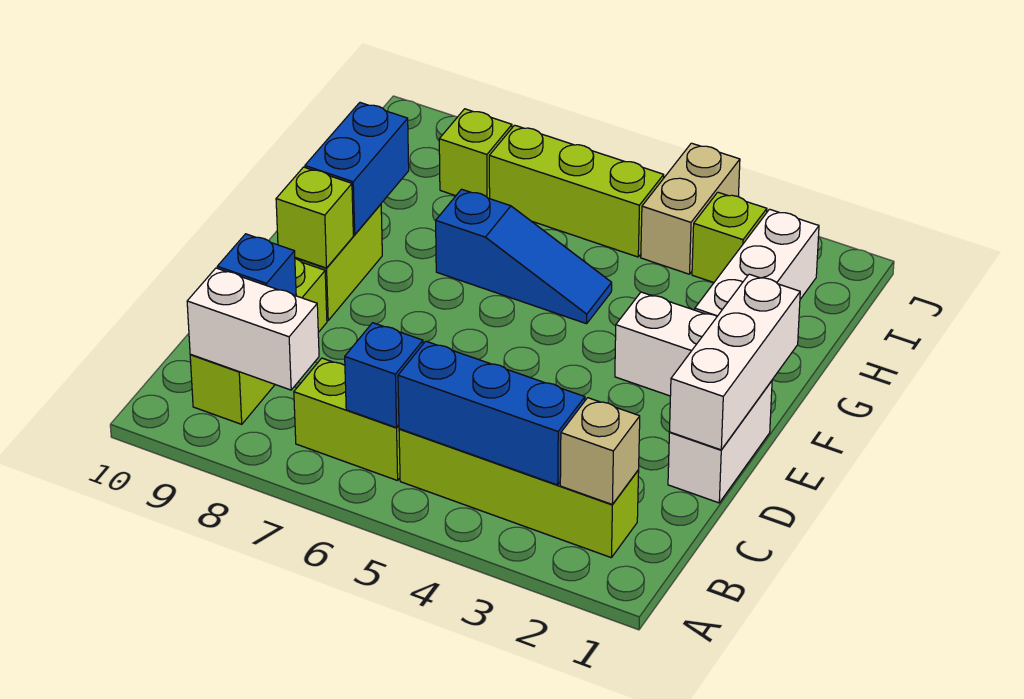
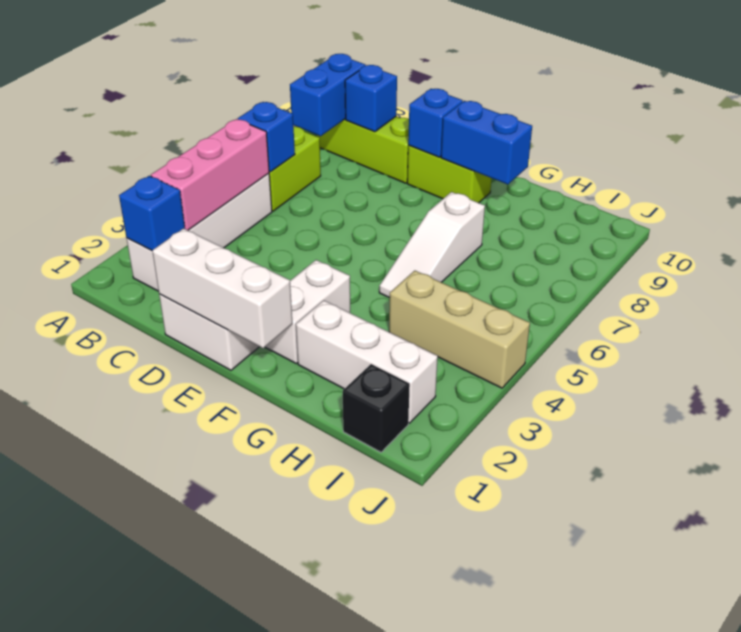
lime brick B2:B5 level 1 -> white brick B2:B5 level 1
tan brick B2 level 2 -> blue brick B2 level 2
blue brick B3:B5 level 2 -> pink brick B3:B5 level 2
white brick B8:B9 level 2 -> blue brick B8:B9 level 2
lime brick E9 level 2 -> blue brick E9 level 2
blue slope G5:G7 level 1 top 7 -> white slope G5:G7 level 1 top 7
none -> black brick I1 level 1
lime brick I3 level 1 -> none
tan brick I4:J4 level 1 -> tan brick H4:J4 level 1
lime brick I5:I7 level 1 -> none
lime brick I8 level 1 -> none

